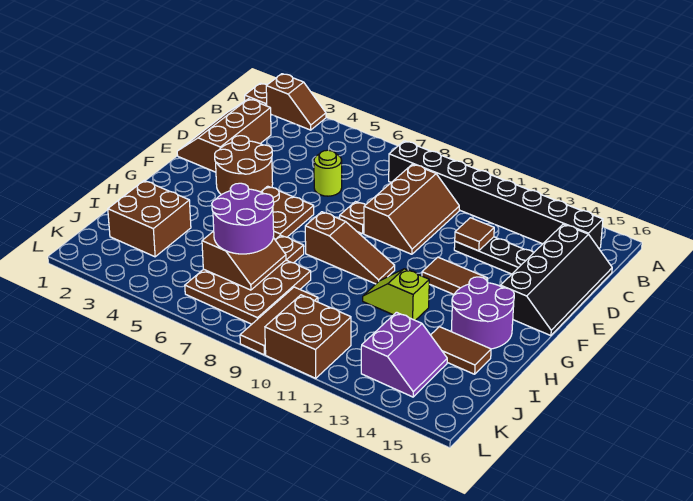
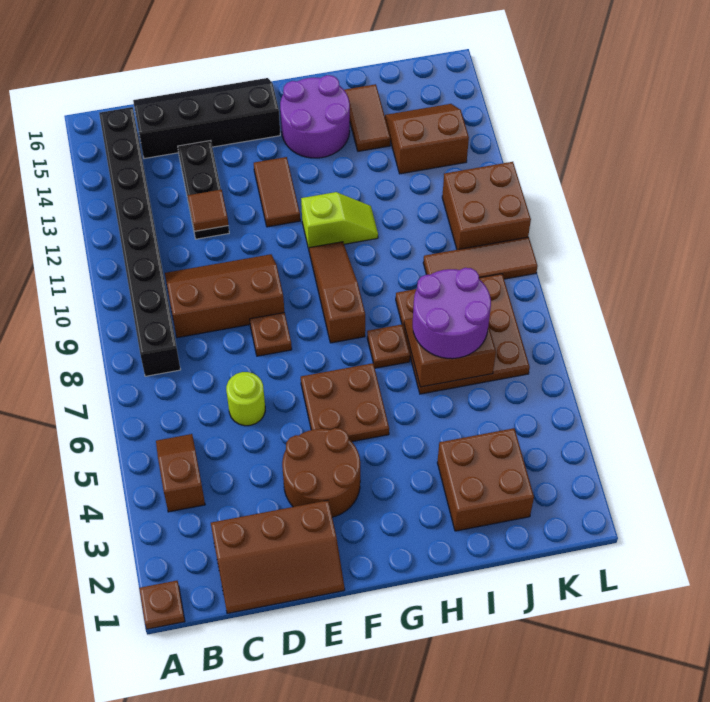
brown slope A2:A3 level 1 top 2 -> brown slope B4:B5 level 1 top 4
lime slope H11:H12 level 1 top 12 -> lime slope G11:H11 level 1 top G
purple slope J13:K14 level 1 top 13 -> brown slope J13:K14 level 1 top 13

